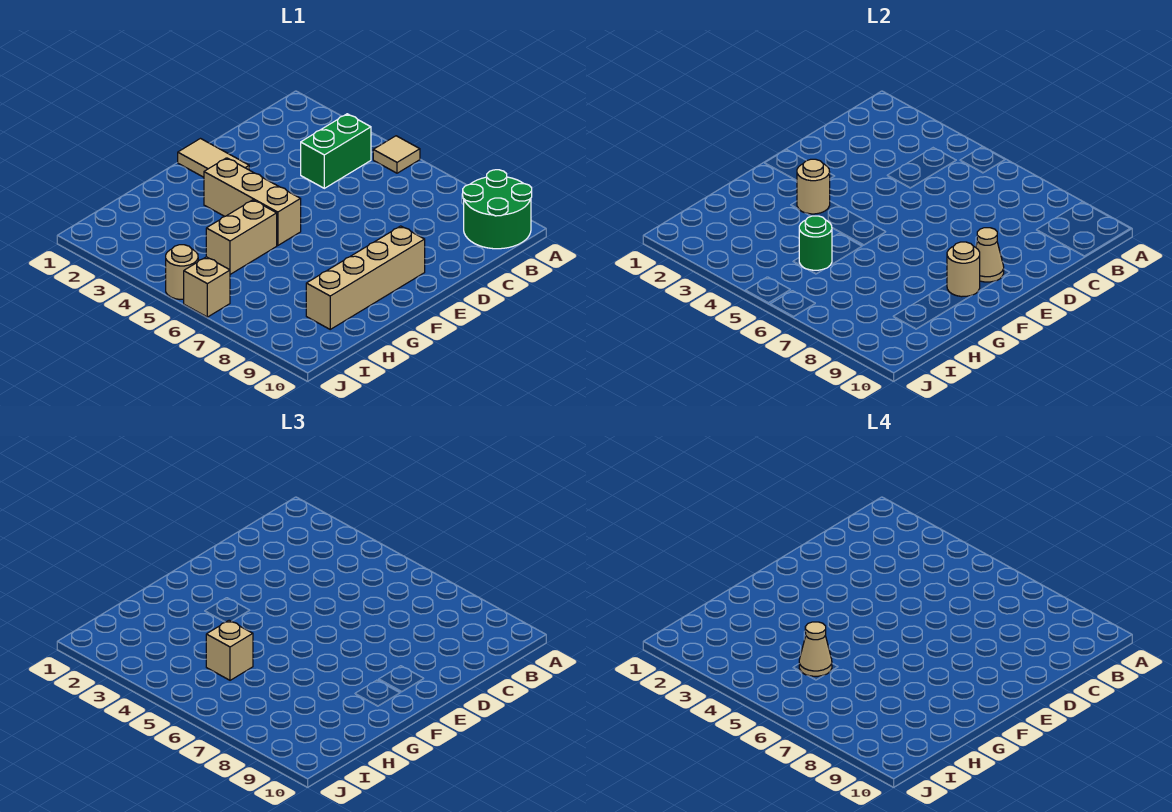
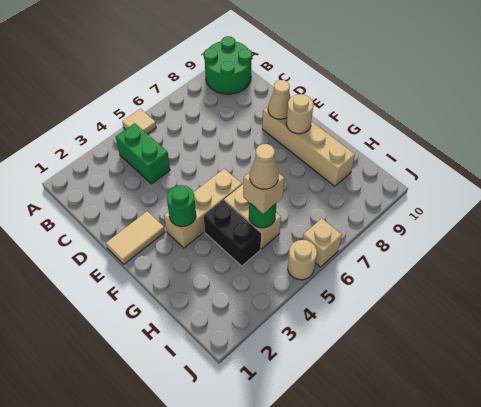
tan round brick F3 level 2 -> green round brick F3 level 2
none -> black brick G4:H4 level 1

